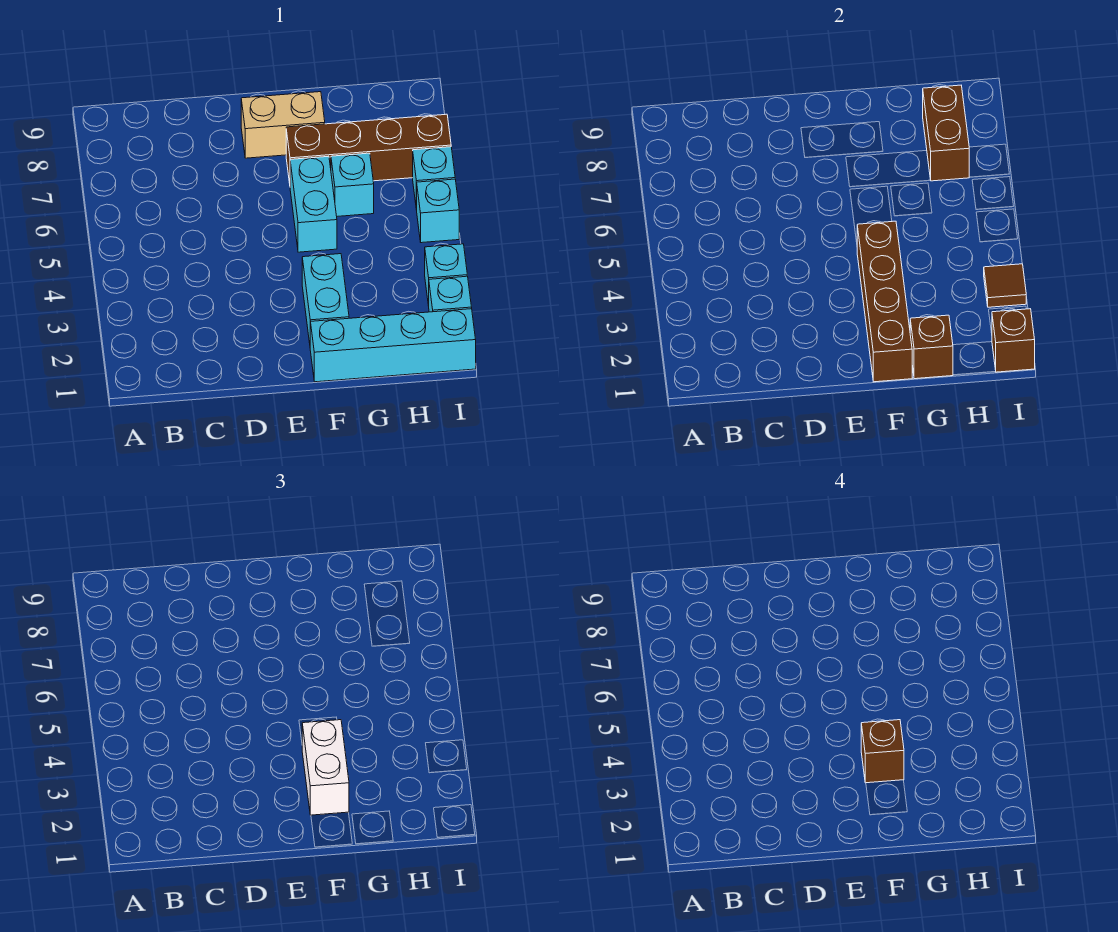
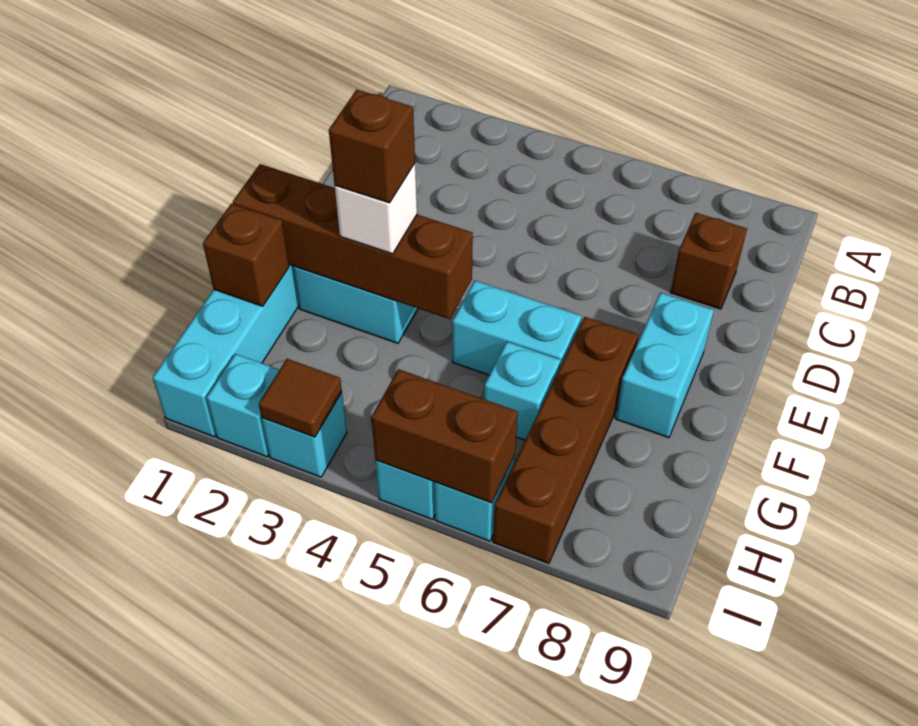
tan brick E8:F8 level 1 -> cyan brick E8:F8 level 1
white brick F2:F3 level 3 -> white brick F3 level 3
brown brick H7:H8 level 2 -> brown brick I5:I6 level 2
brown brick I1 level 2 -> brown brick C8 level 1

